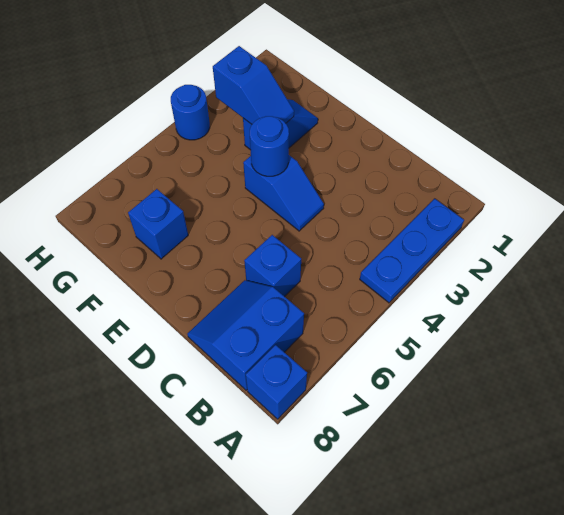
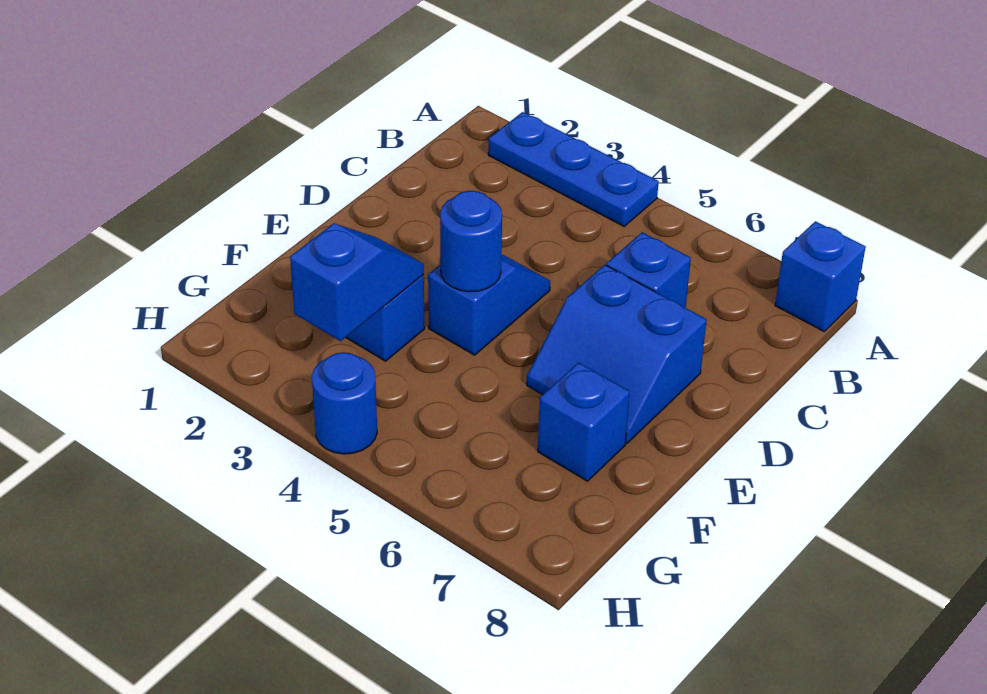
blue slope B7:C8 level 1 top B -> blue slope D6:E7 level 1 top D

